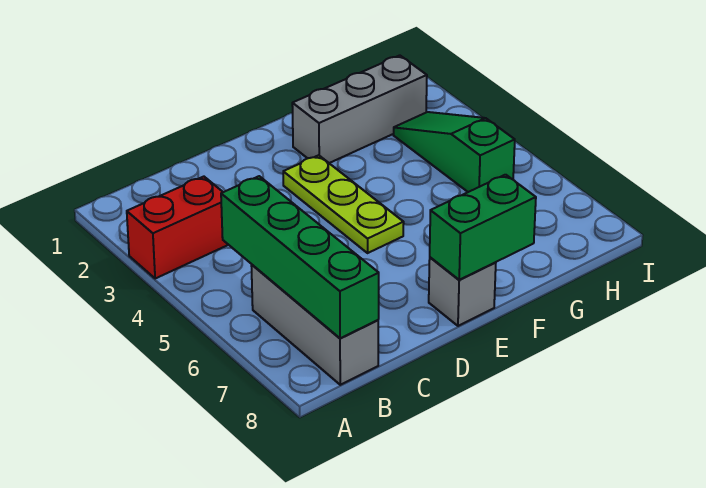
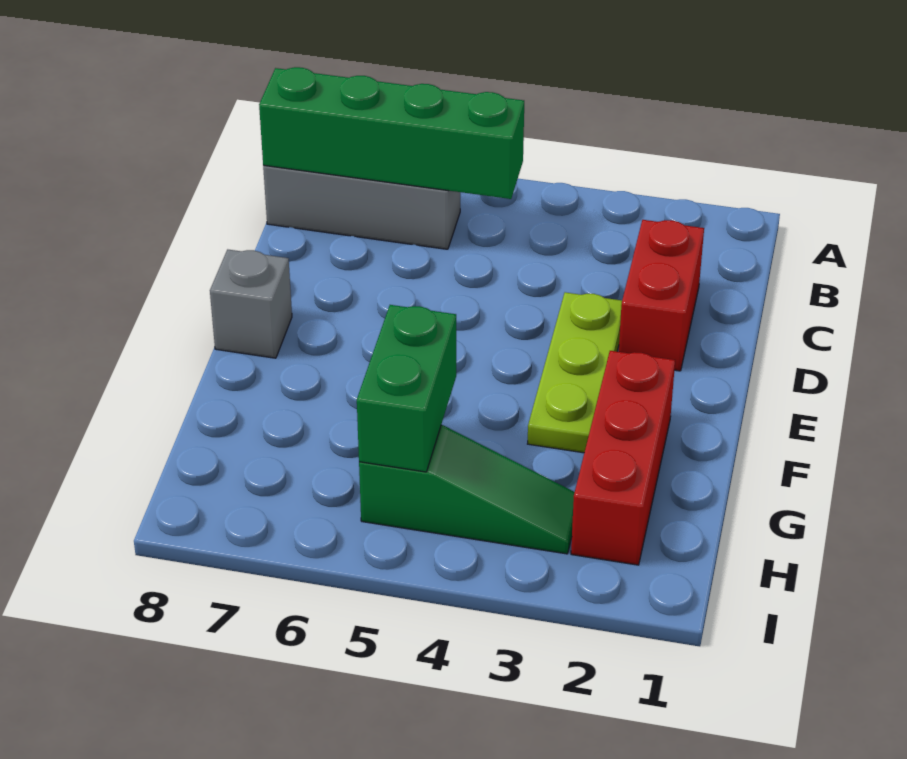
red brick A3:B3 level 1 -> red brick C2:D2 level 1
lime plate E3:E5 level 1 -> lime plate D3:F3 level 1
green brick E8:F8 level 2 -> green brick G5:H5 level 2
grey brick F2:H2 level 1 -> red brick F2:H2 level 1

